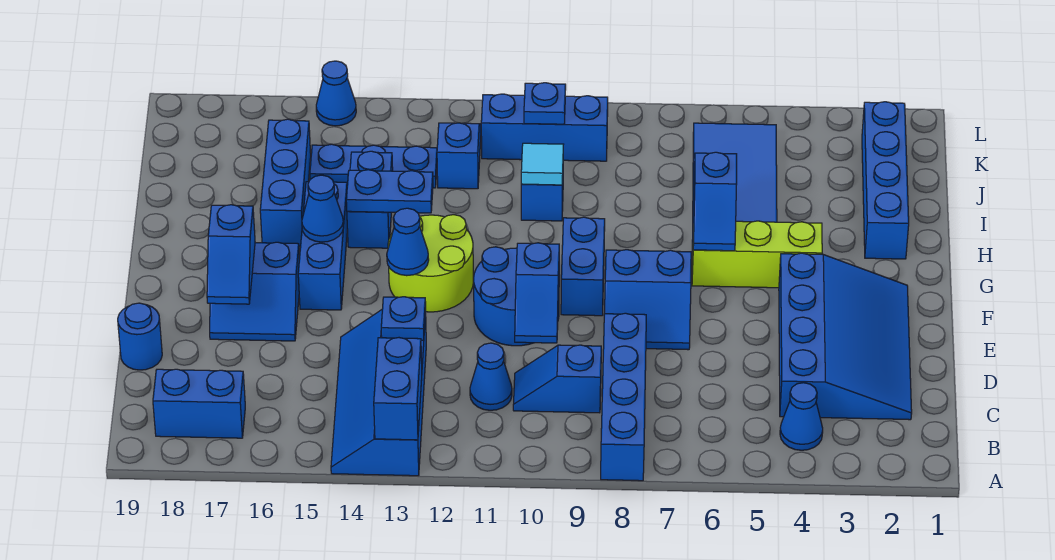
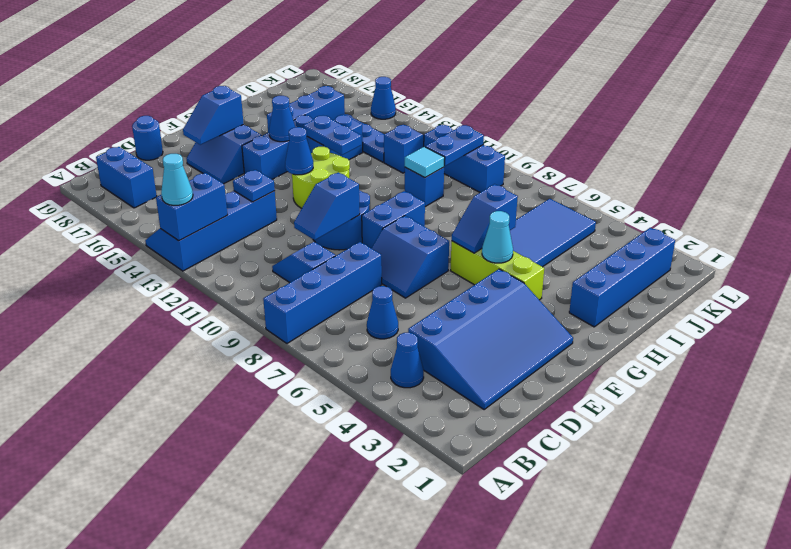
none -> cyan cone A13 level 3
blue cone C11 level 1 -> blue cone C6 level 1
none -> cyan cone G5 level 2
blue plate K10 level 2 -> blue plate J10:K10 level 2

